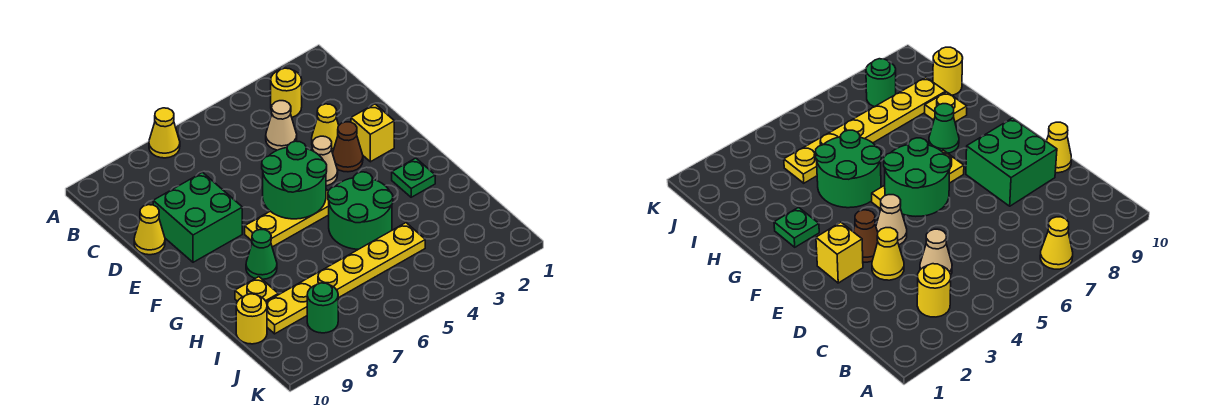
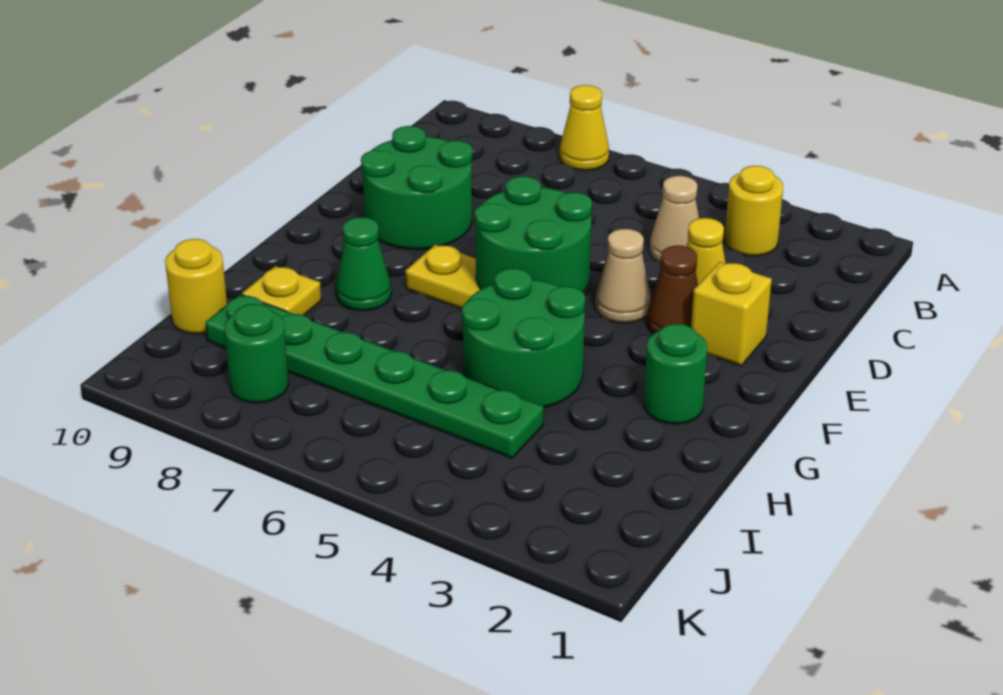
green brick D8:E9 level 1 -> green round brick D8:E9 level 1
yellow cone D10 level 1 -> none
green plate G2 level 1 -> green round brick G2 level 1
yellow plate I4:I9 level 1 -> green plate I4:I9 level 1

